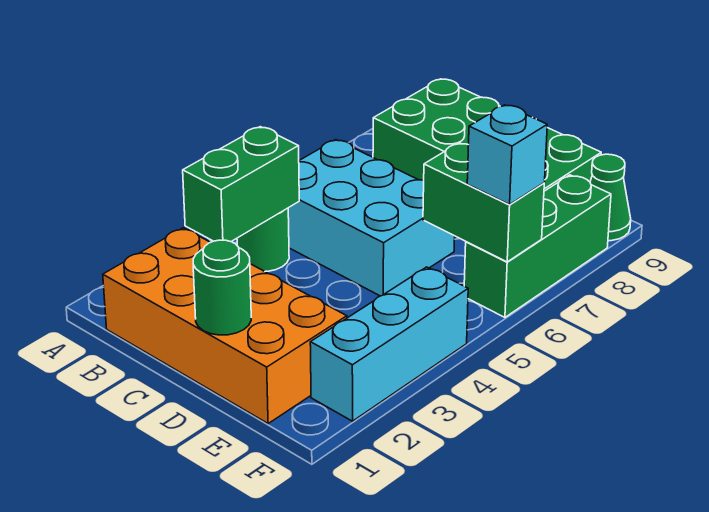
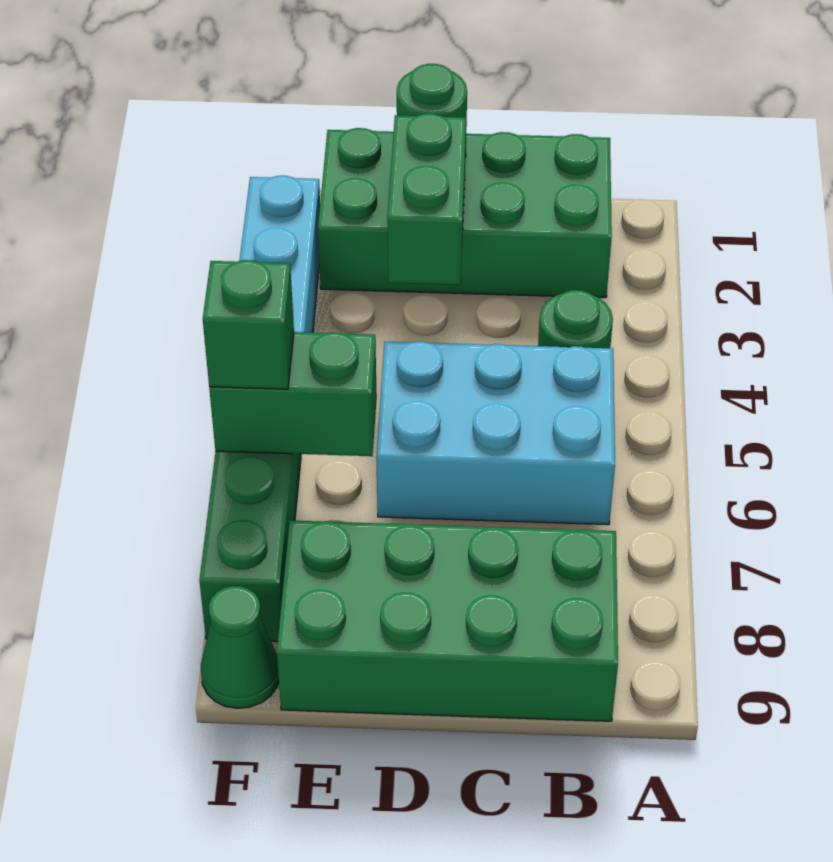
orange brick B1:E2 level 1 -> green brick B1:E2 level 1
green brick B3:B4 level 2 -> green brick D2:D3 level 2
cyan brick F6 level 3 -> green brick F6 level 3

